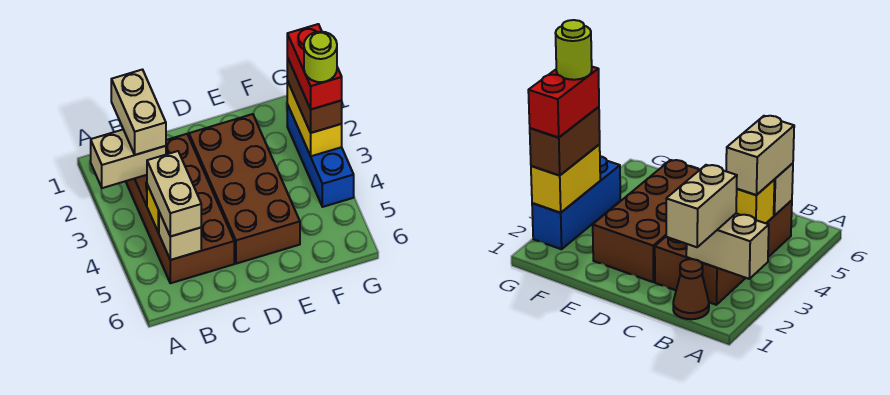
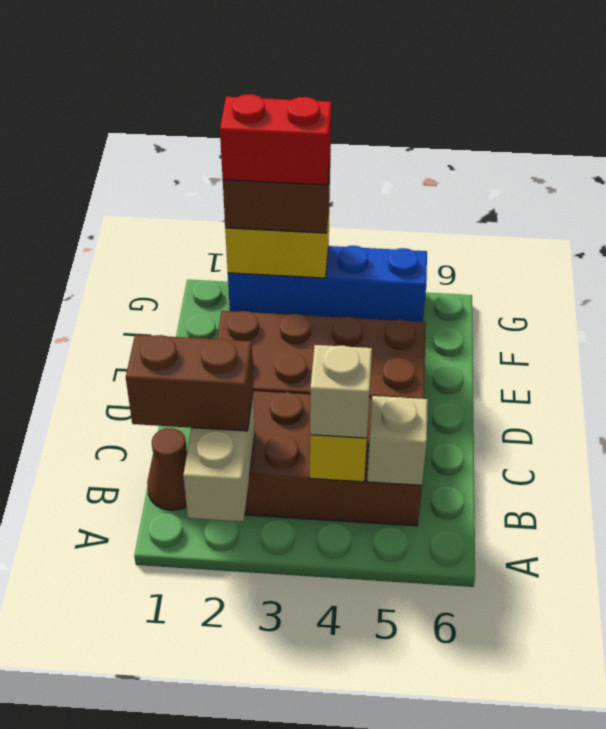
tan brick B1:B2 level 3 -> brown brick B1:B2 level 3
tan brick B4:B5 level 3 -> tan brick B4 level 3
blue brick G2:G4 level 1 -> blue brick G2:G5 level 1
lime round brick G3 level 5 -> none

